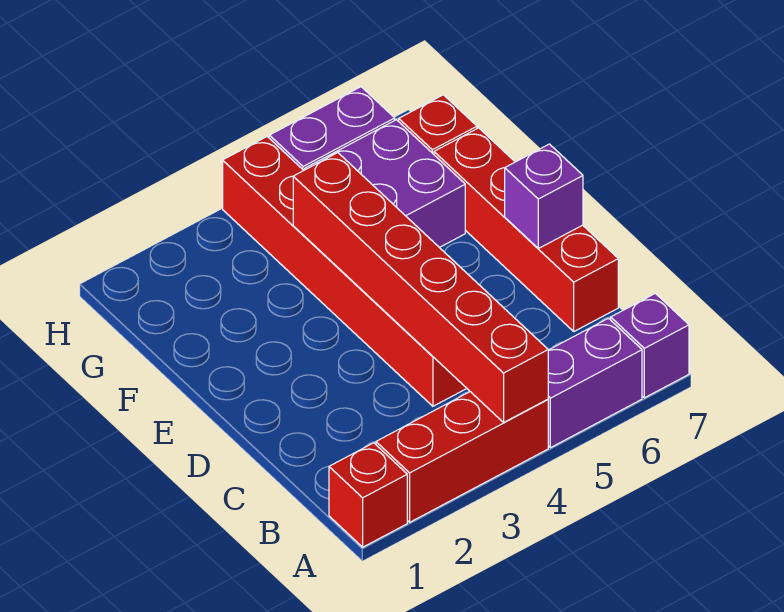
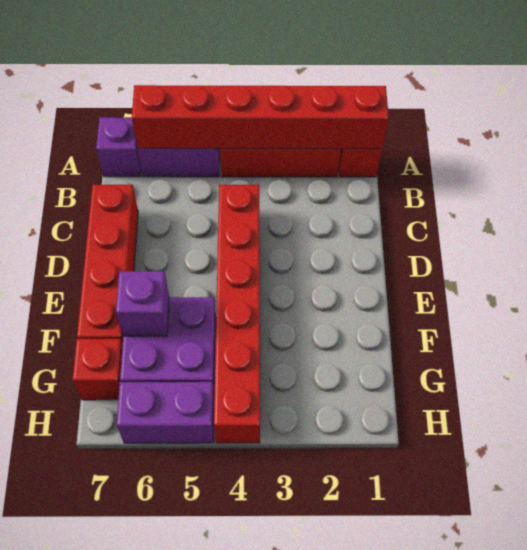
red brick A4:F4 level 2 -> red brick A1:A6 level 2
purple brick D7 level 2 -> purple brick F6 level 2

